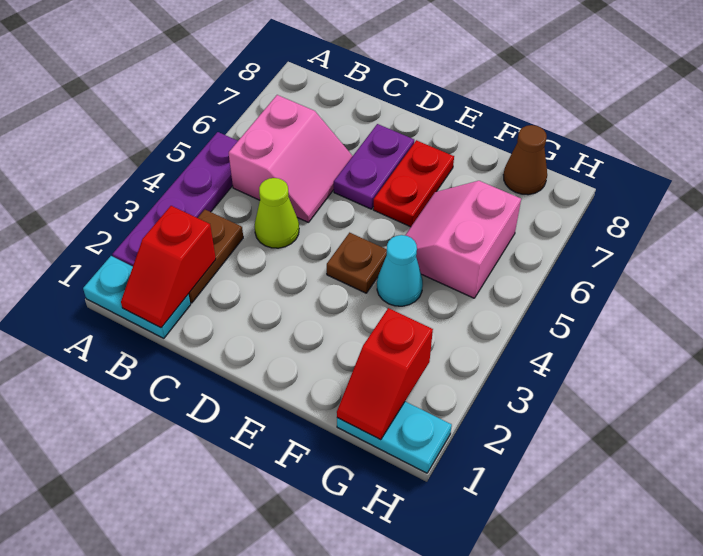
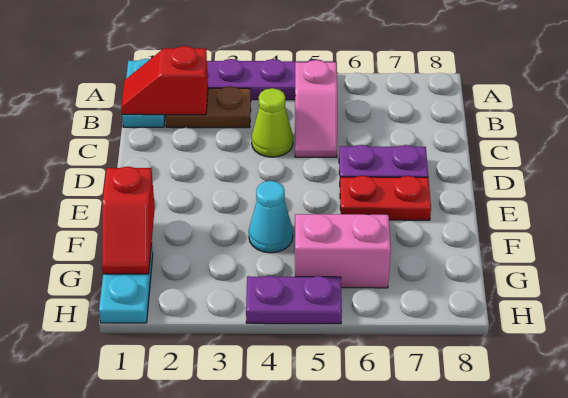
pink slope B5:C6 level 1 top B -> pink slope B5:C5 level 1 top B
brown plate E4 level 1 -> none
red slope G1:G2 level 2 top 2 -> red slope F1:G1 level 2 top F
brown cone G8 level 1 -> none
none -> purple plate H4:H5 level 1

